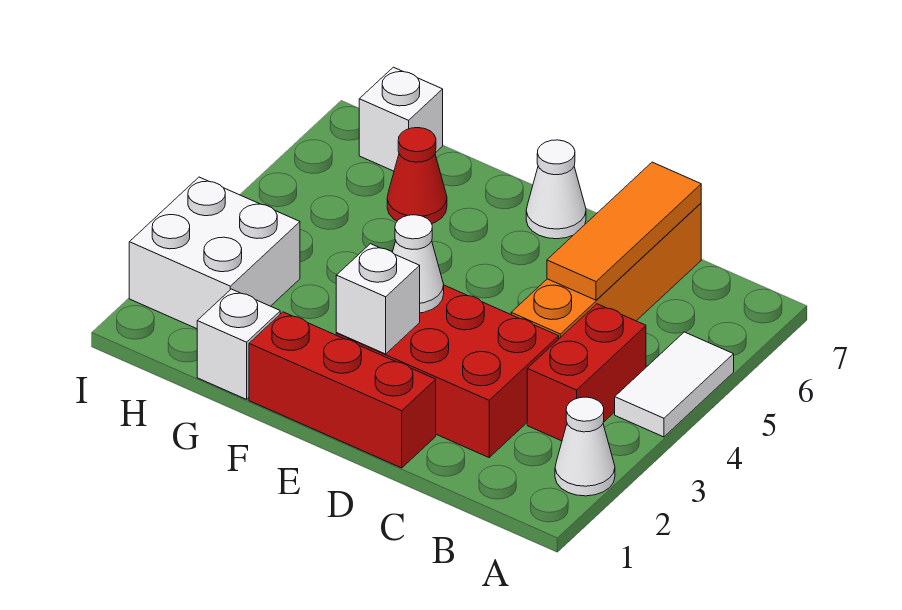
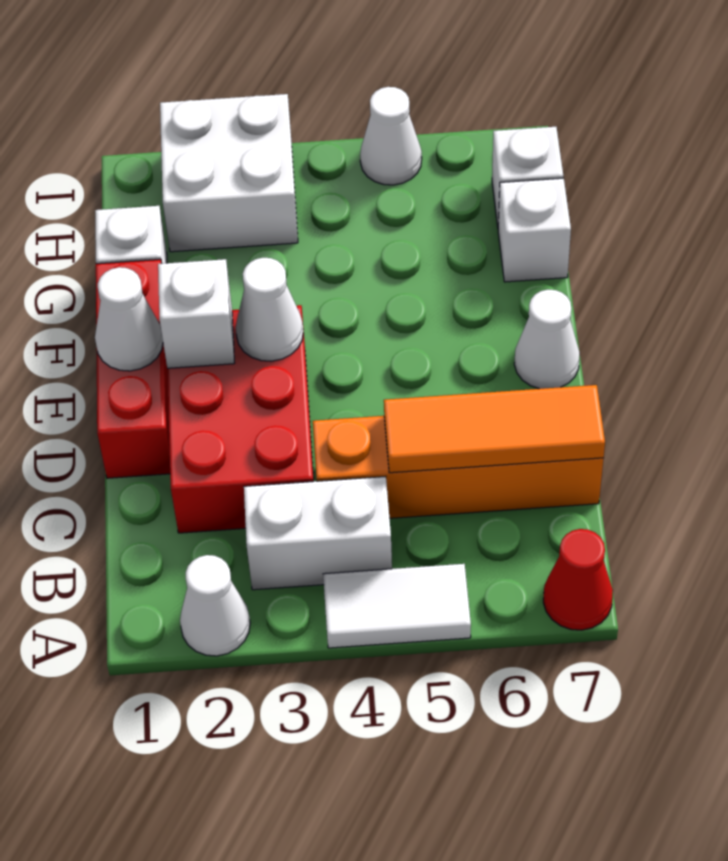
red brick B3:B4 level 1 -> white brick B3:B4 level 1
none -> white cone E1 level 2
red cone G6 level 1 -> red cone A7 level 1
none -> white brick G7 level 1
none -> white cone I5 level 1

